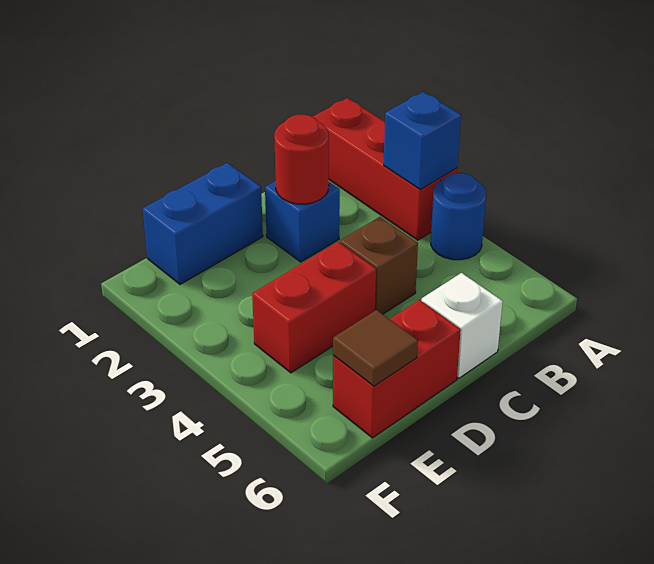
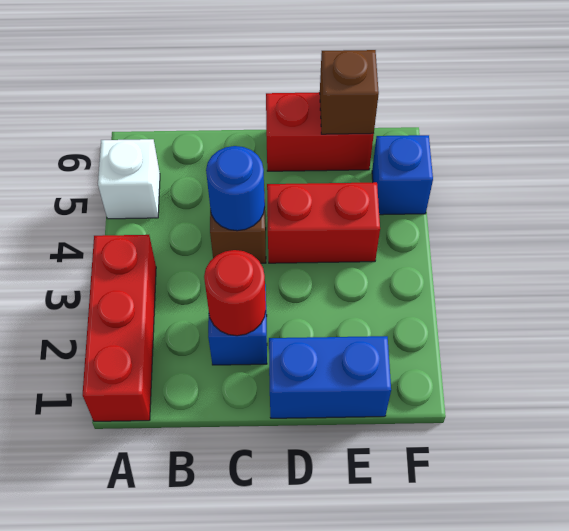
blue brick A3 level 2 -> blue brick F5 level 1
blue round brick A4 level 1 -> blue round brick C4 level 2
white brick C6 level 1 -> white brick A5 level 1
brown tile E6 level 2 -> brown brick E6 level 2

